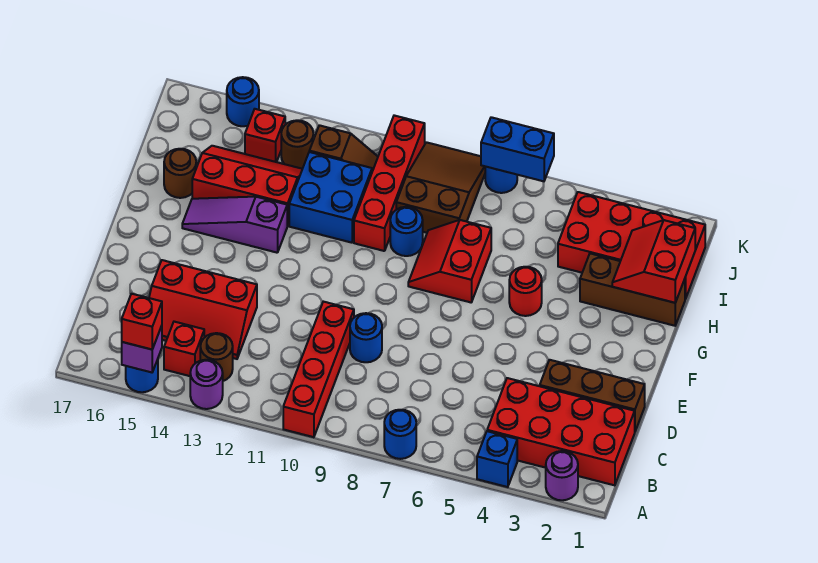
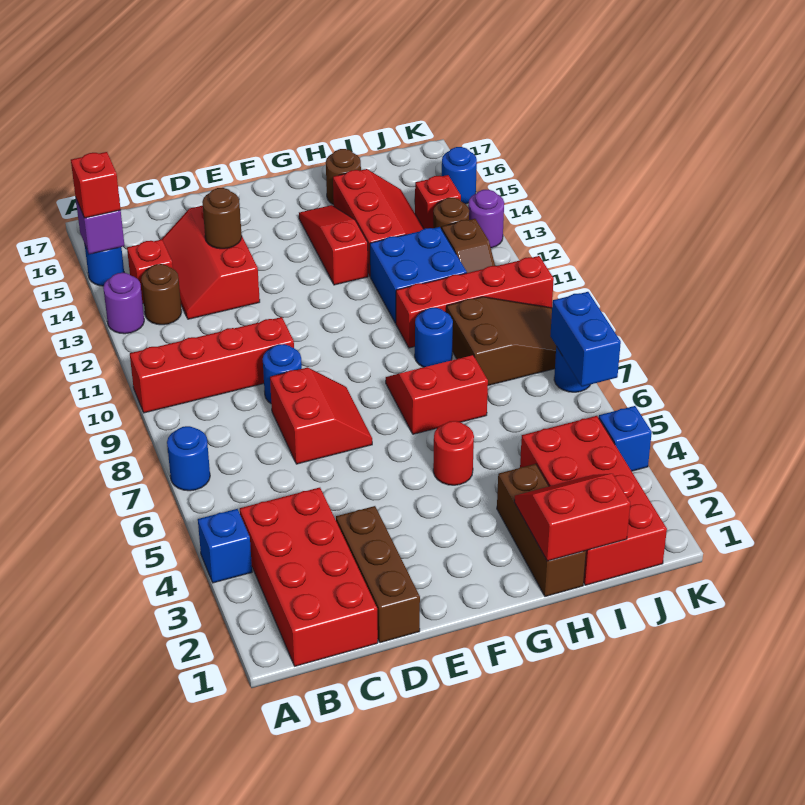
purple round brick A2 level 1 -> purple round brick K13 level 1
none -> red slope D7:E8 level 1 top D
none -> brown round brick D14 level 2
purple slope G13:G15 level 1 top 13 -> red slope G13:G15 level 1 top 13
none -> blue brick K4 level 1

